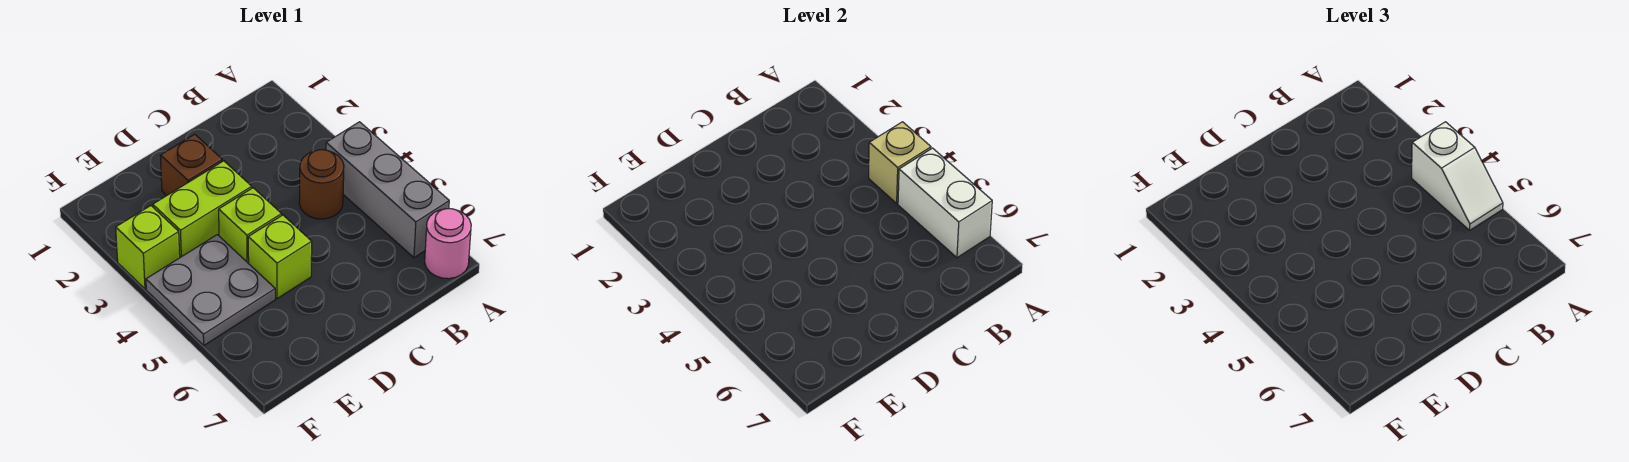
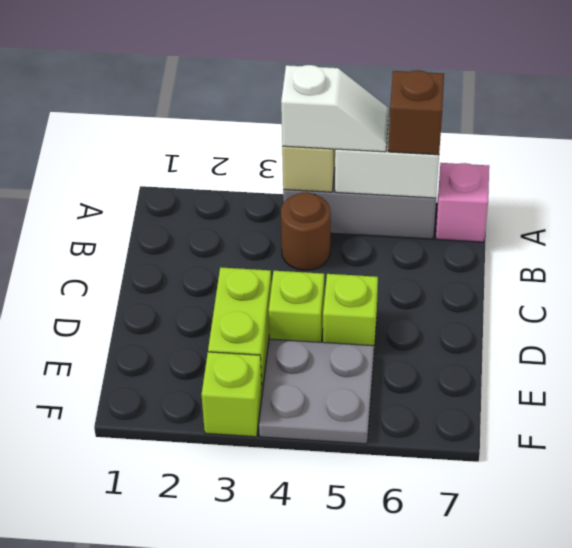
pink round brick A7 level 1 -> pink brick A7 level 1
brown brick D2 level 1 -> brown brick A6 level 3

